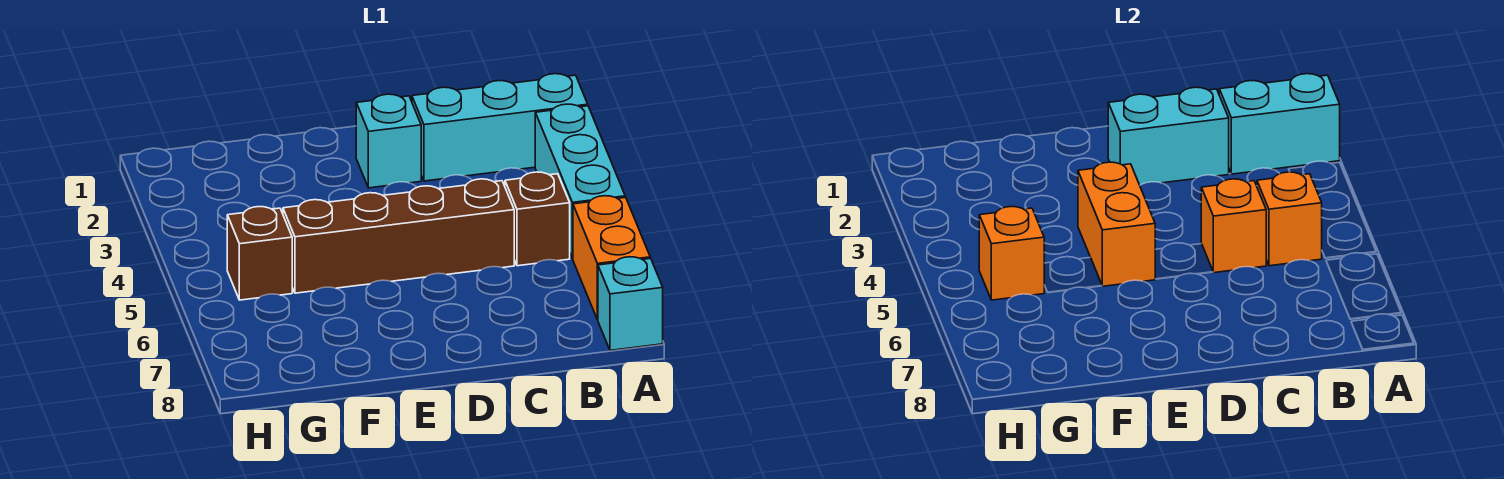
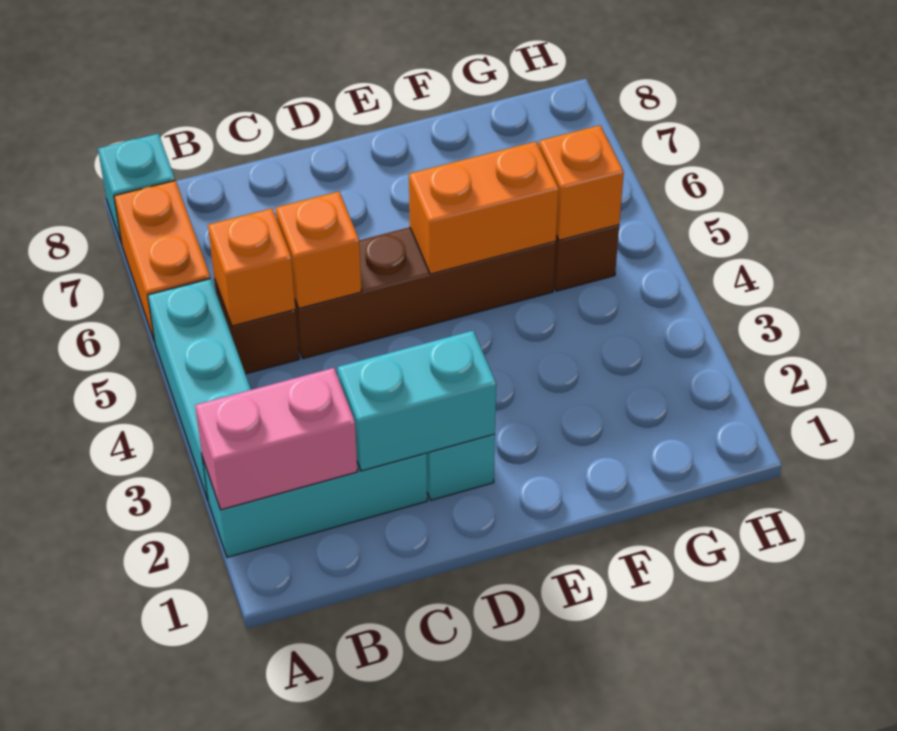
cyan brick A2:B2 level 2 -> pink brick A2:B2 level 2
orange brick E4:E5 level 2 -> orange brick E5:F5 level 2

